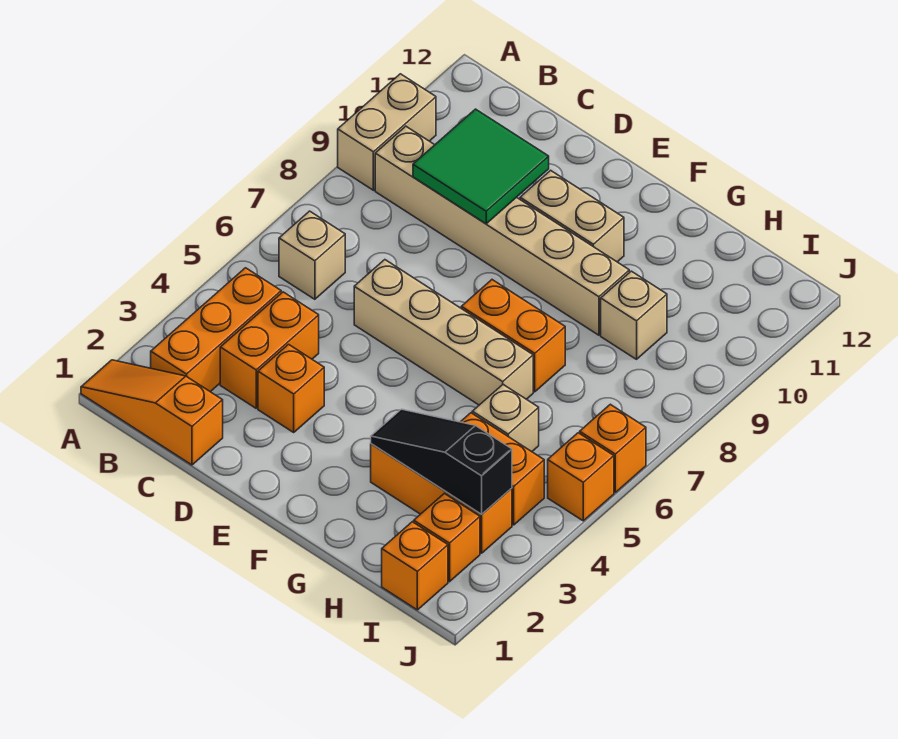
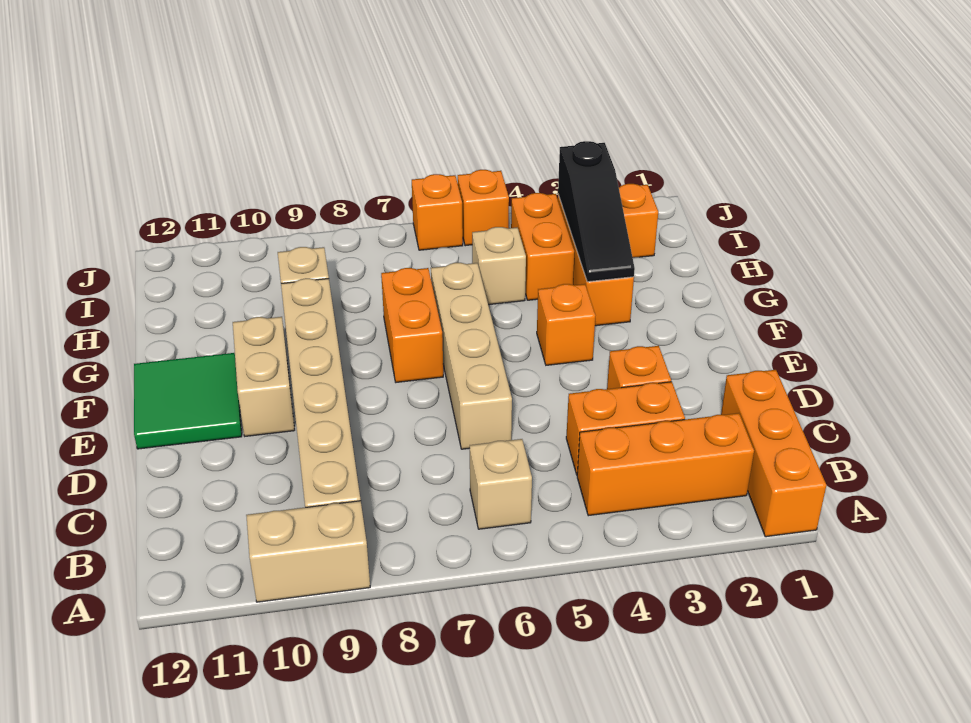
orange slope A1:C1 level 1 top C -> orange brick A1:C1 level 1
green tile C9:D10 level 2 -> green tile E11:F12 level 1
orange brick I1 level 1 -> orange brick F4 level 1

